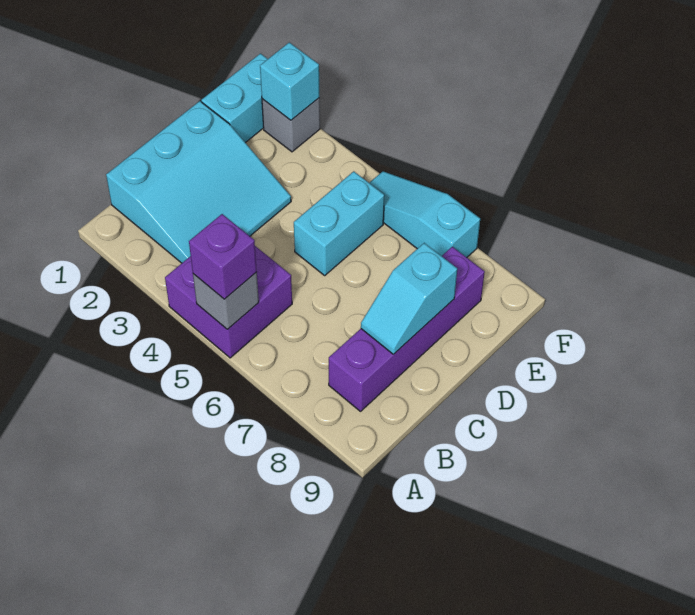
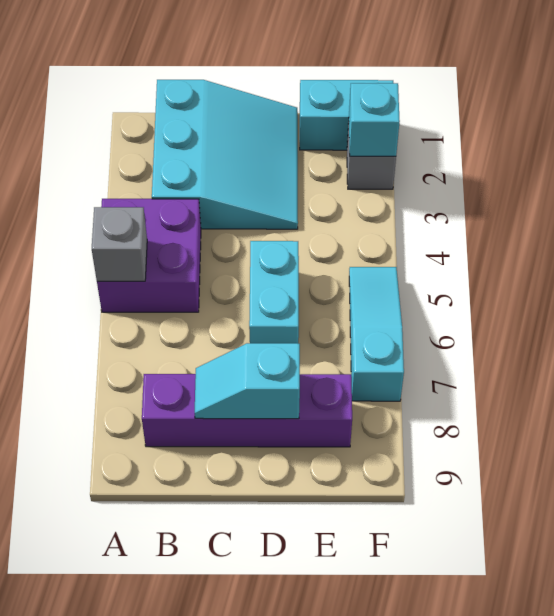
purple brick A5 level 3 -> none
cyan slope B1:D3 level 1 top 1 -> cyan slope B1:D3 level 1 top B
cyan brick D5:E5 level 1 -> cyan brick D5:D6 level 1

